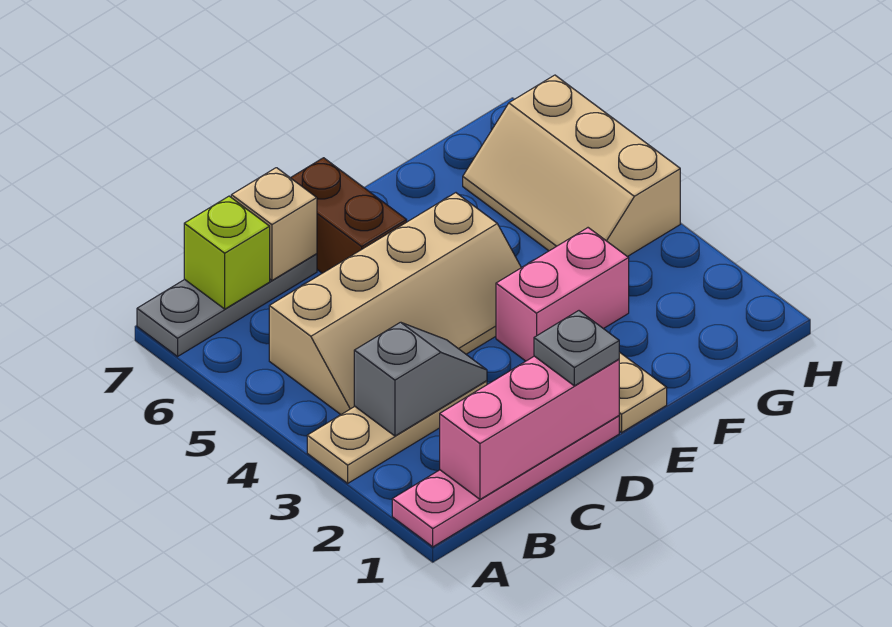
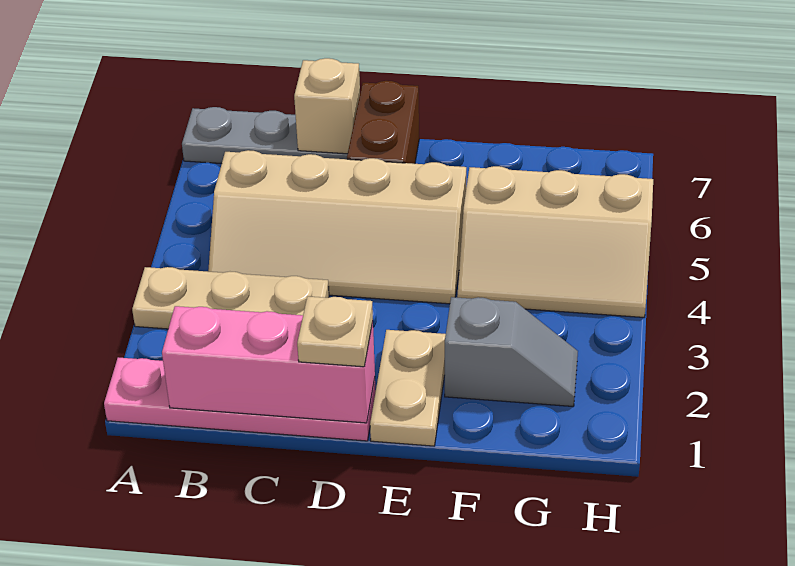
grey slope B3:C3 level 2 top B -> grey slope F2:G2 level 1 top F
lime brick B7 level 2 -> none
grey plate D1 level 3 -> tan plate D1 level 3
pink brick E3:F3 level 1 -> none
tan slope G4:H6 level 1 top H -> tan slope F4:H5 level 1 top 5

